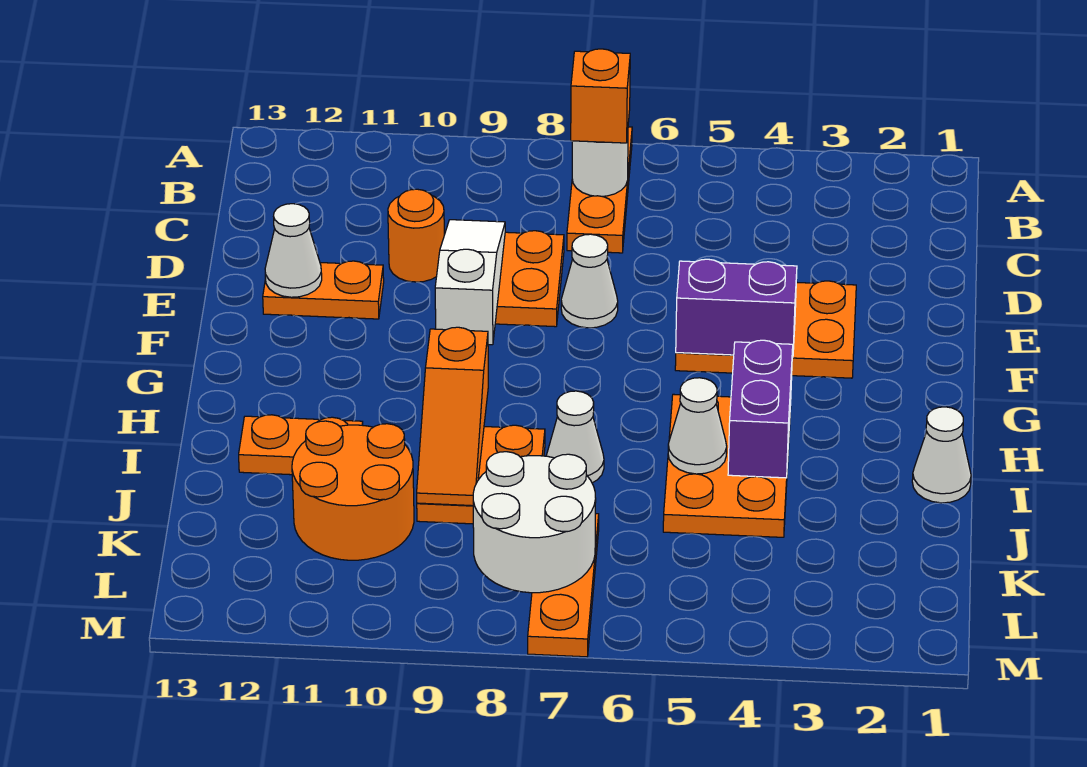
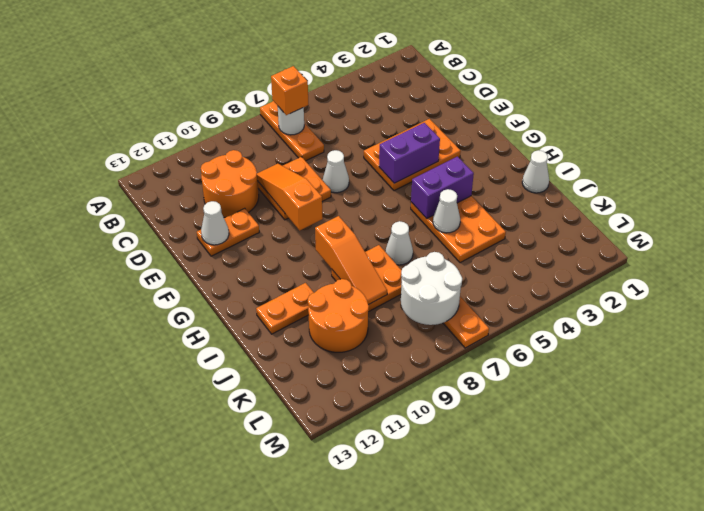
white slope D9:F9 level 2 top F -> orange slope D9:F9 level 2 top F
orange round brick D10 level 1 -> orange round brick C10:D11 level 1
purple brick H4:I4 level 2 -> purple brick H4:H5 level 2

